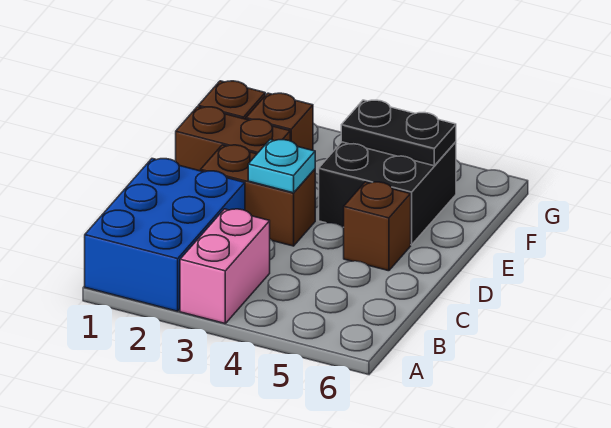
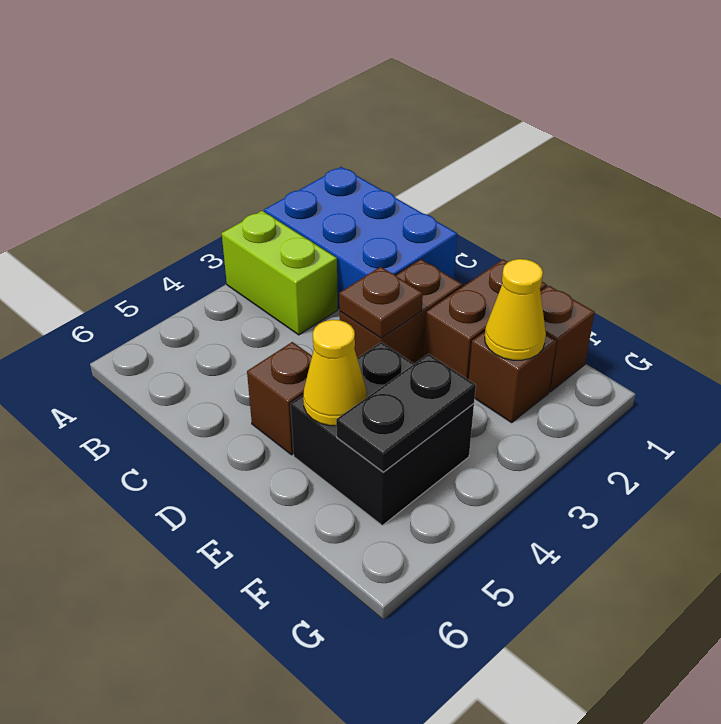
pink brick A3:B3 level 1 -> lime brick A3:B3 level 1
cyan plate D3 level 2 -> brown plate D3 level 2
none -> yellow cone E5 level 2
none -> yellow cone F2 level 2

